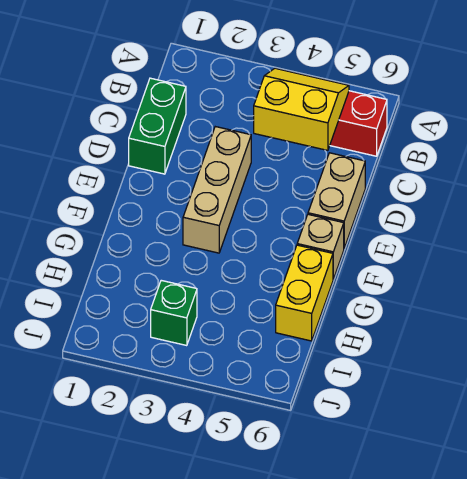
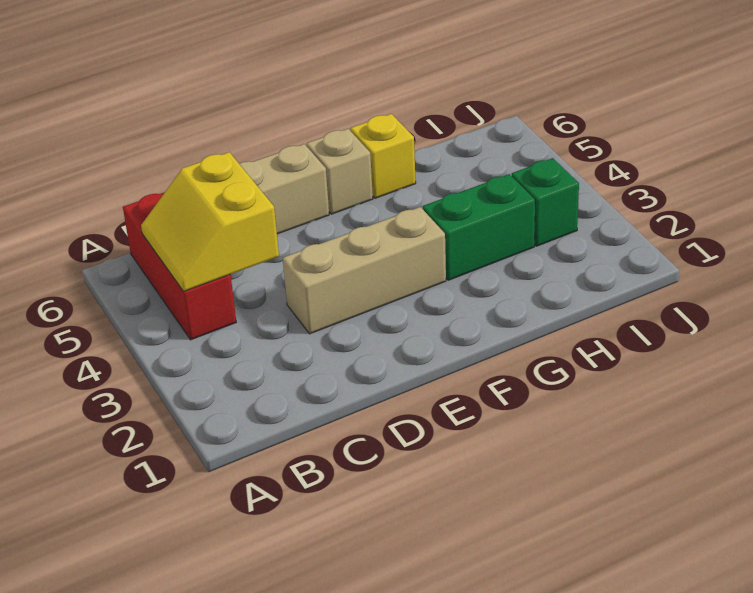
green brick C1:D1 level 1 -> green brick G3:H3 level 1
yellow brick G6:H6 level 1 -> yellow brick G6 level 1

